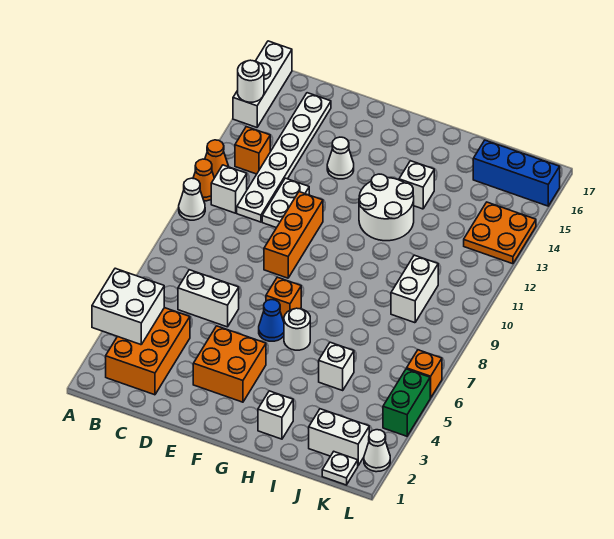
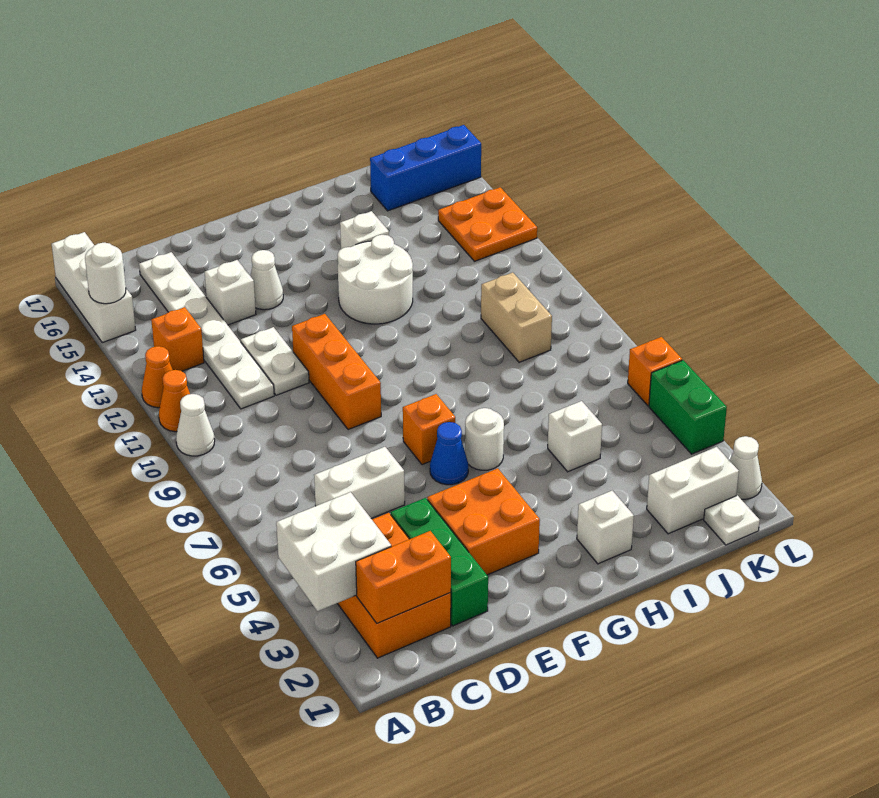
none -> orange brick B2:C2 level 2
white brick B11 level 1 -> white brick D14 level 1
none -> green brick D2:D4 level 1
white brick J9:J10 level 1 -> tan brick J9:J10 level 1

